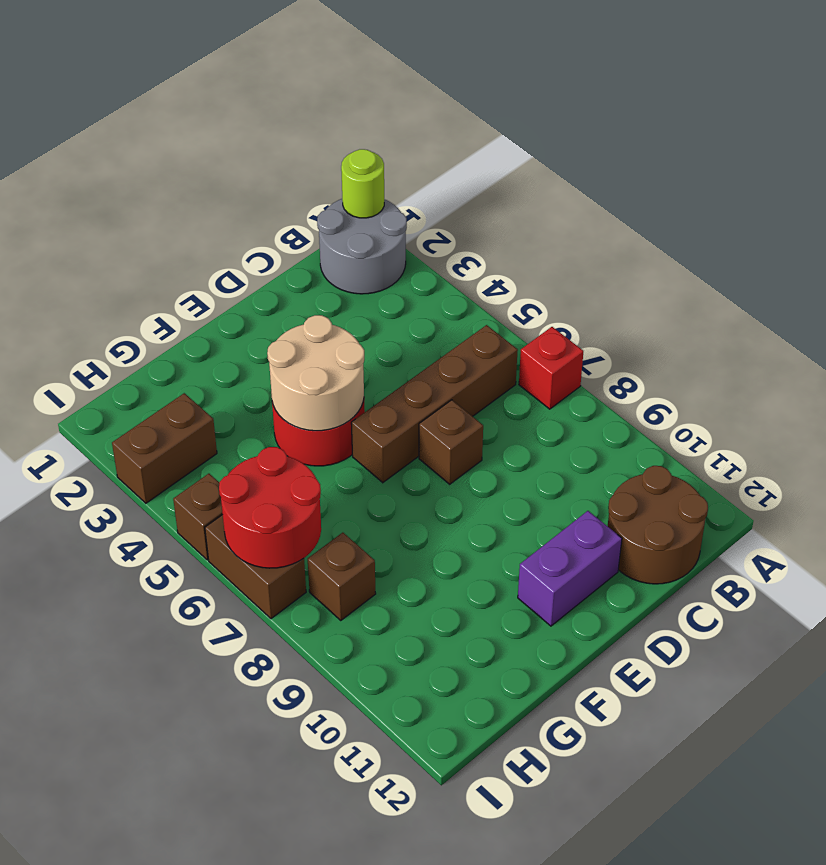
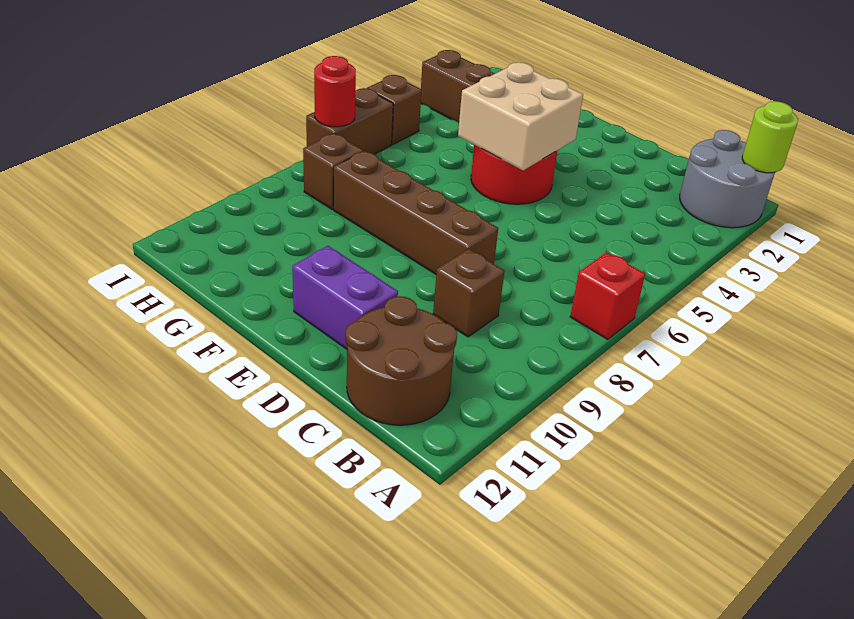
brown brick B6:E6 level 1 -> brown brick D8:G8 level 1
brown brick D7 level 1 -> brown brick C9 level 1
tan round brick E4:F5 level 2 -> tan brick E4:F5 level 2
red round brick H6:I7 level 2 -> red round brick I7 level 2

